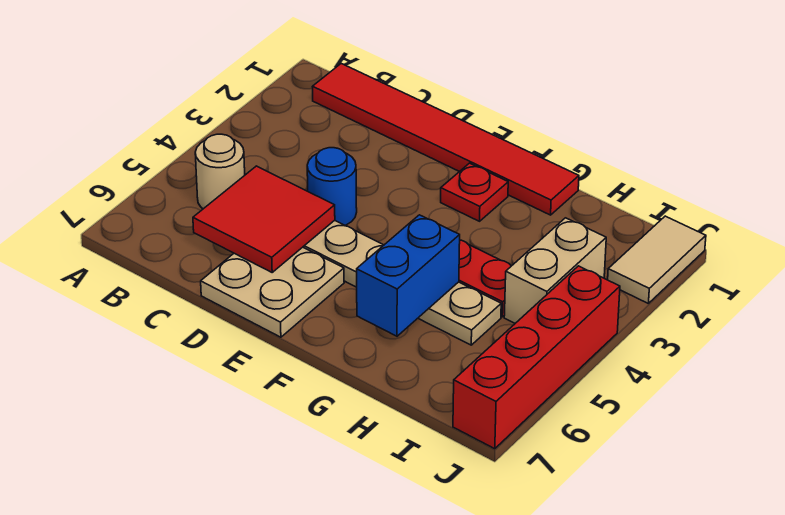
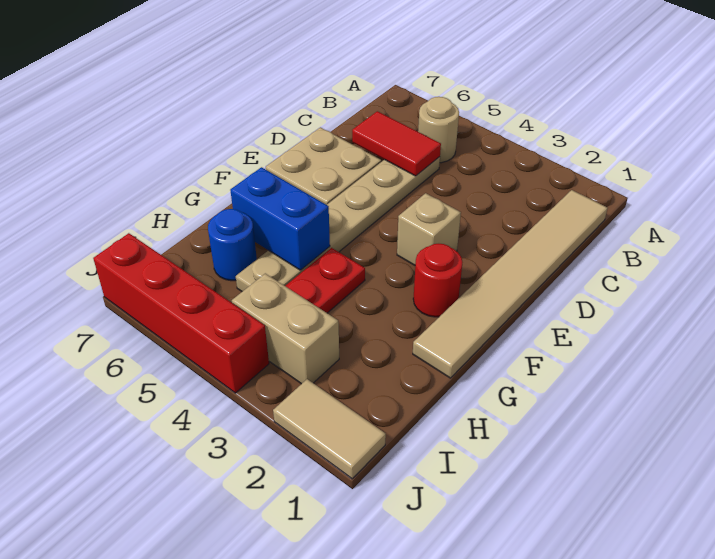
red tile B1:G1 level 1 -> tan tile B1:G1 level 1
red tile C5:D6 level 2 -> red tile C5:C6 level 2
blue round brick D4 level 1 -> blue round brick H6 level 1
none -> tan brick E3 level 1
red plate F2 level 1 -> red round brick F2 level 1

